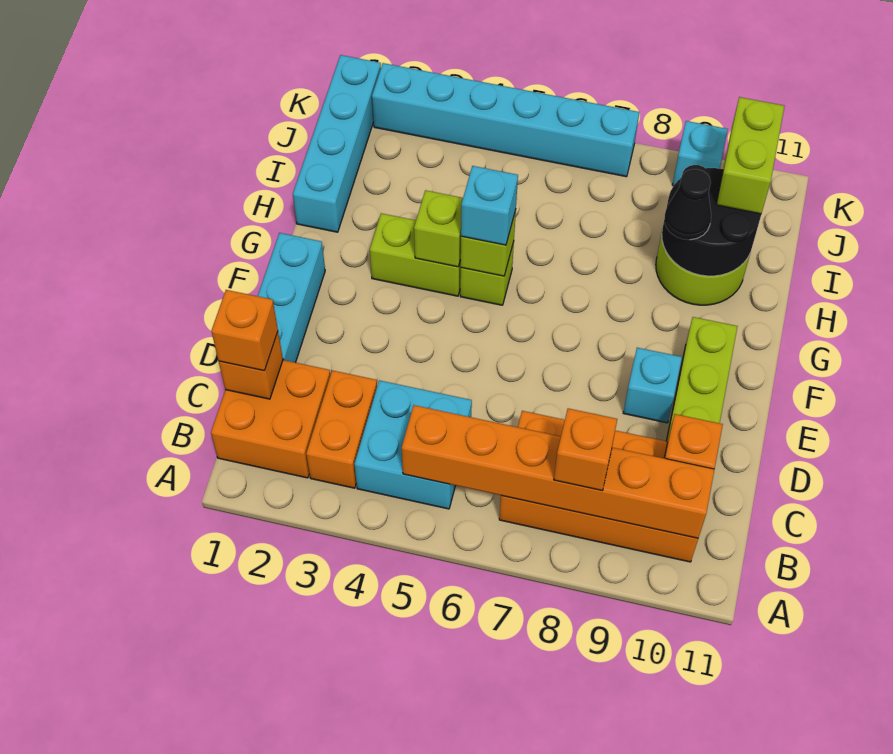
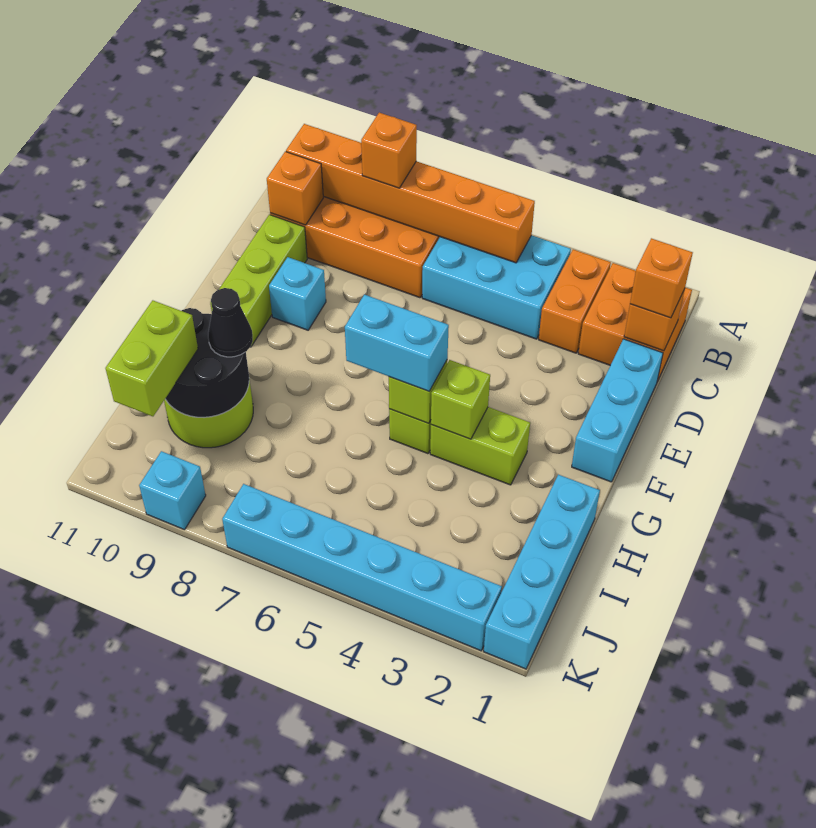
cyan brick B4:C5 level 1 -> cyan brick B4:C6 level 1
cyan brick G5 level 3 -> cyan brick G5:G6 level 3

